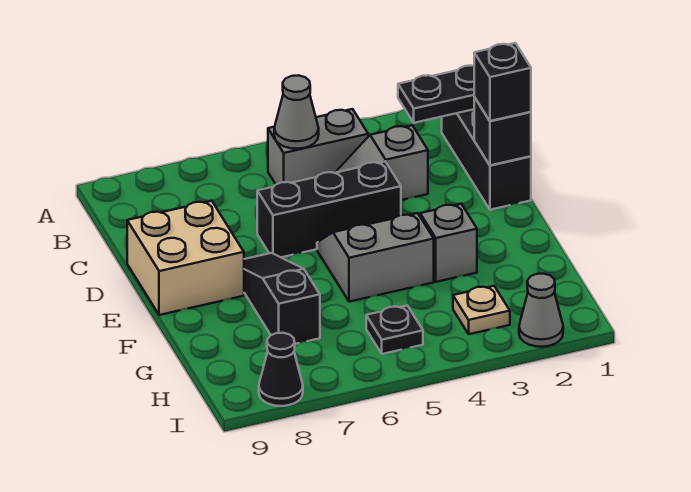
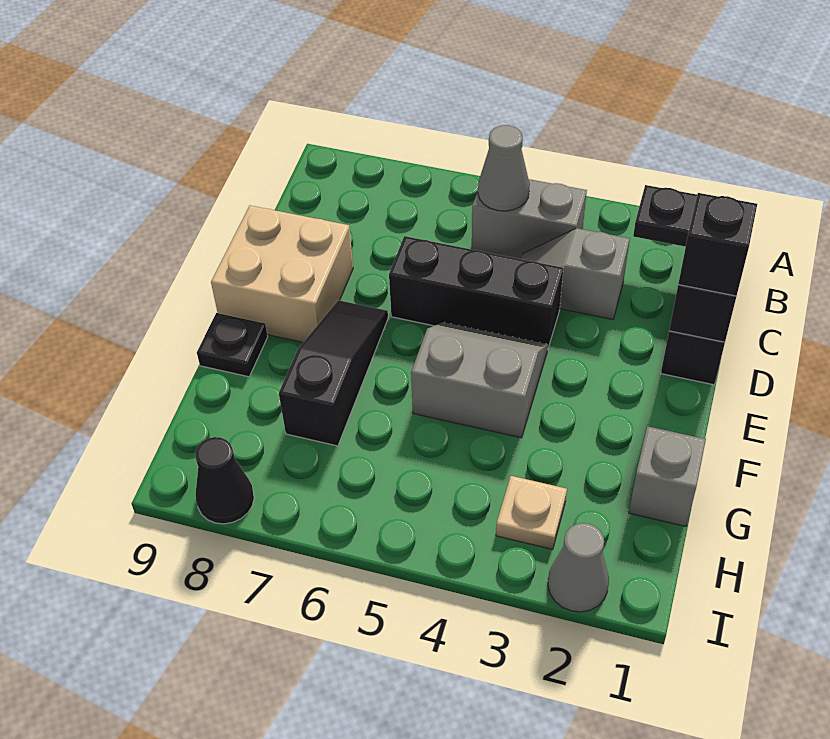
grey brick F3 level 1 -> grey brick G1 level 1
black plate H5 level 1 -> black plate F9 level 1

